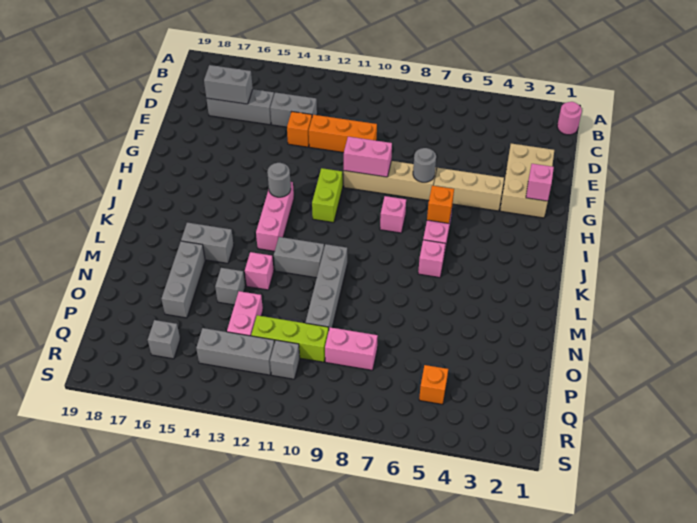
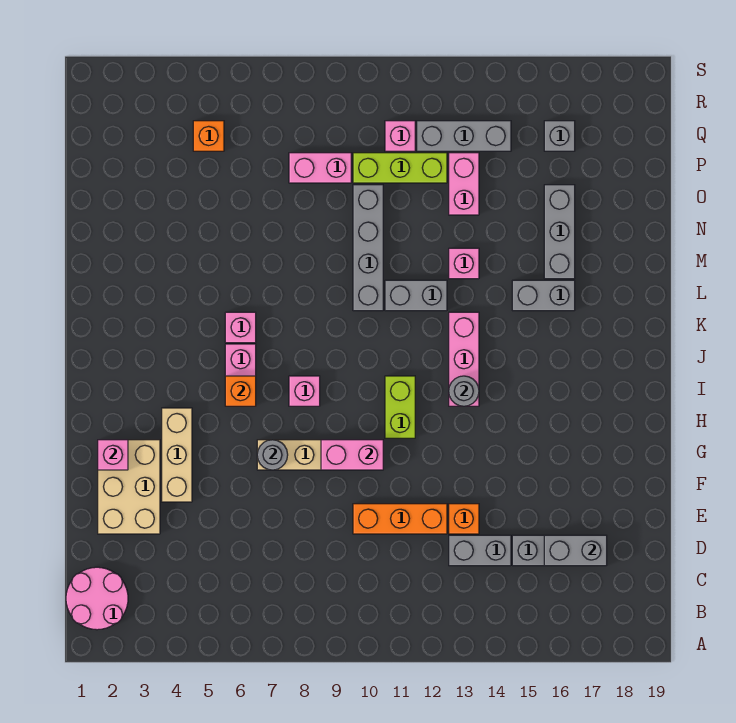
pink round brick B1 level 1 -> pink round brick B1:C2 level 1
tan brick G4:G6 level 1 -> tan brick F4:H4 level 1
grey brick N14 level 1 -> none
grey brick Q11 level 1 -> pink brick Q11 level 1

